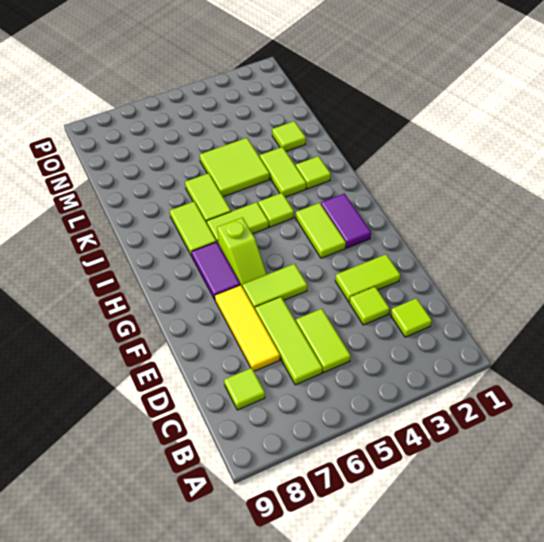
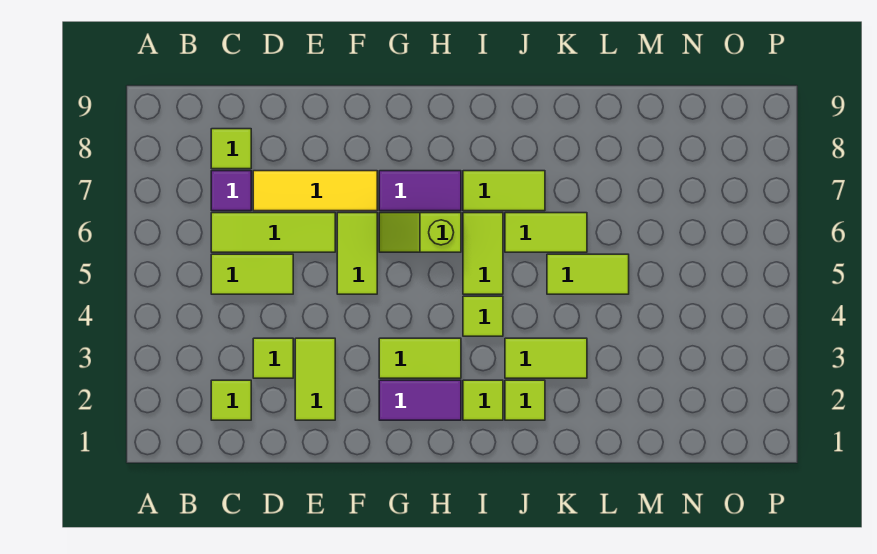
none -> purple tile C7 level 1
lime tile K4:L5 level 1 -> lime tile K5:L5 level 1
lime tile L2 level 1 -> lime tile I2 level 1

